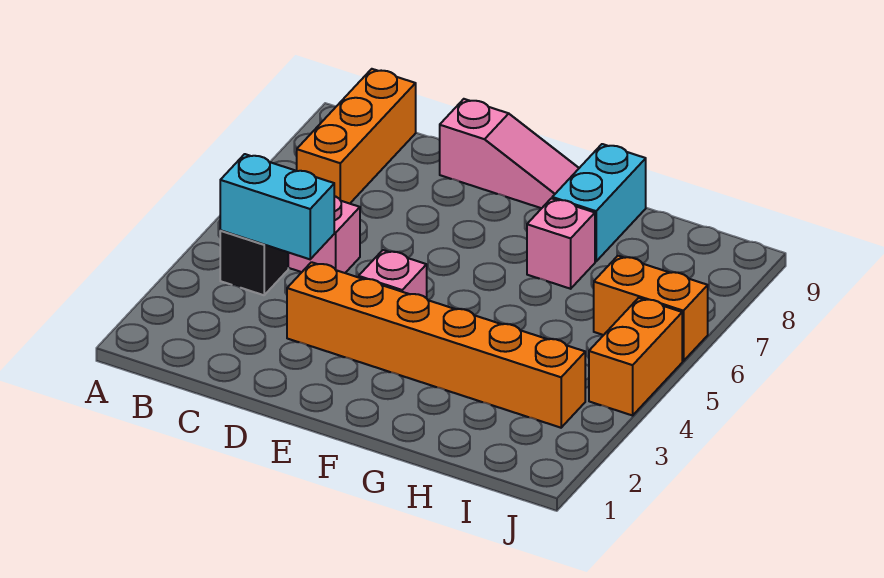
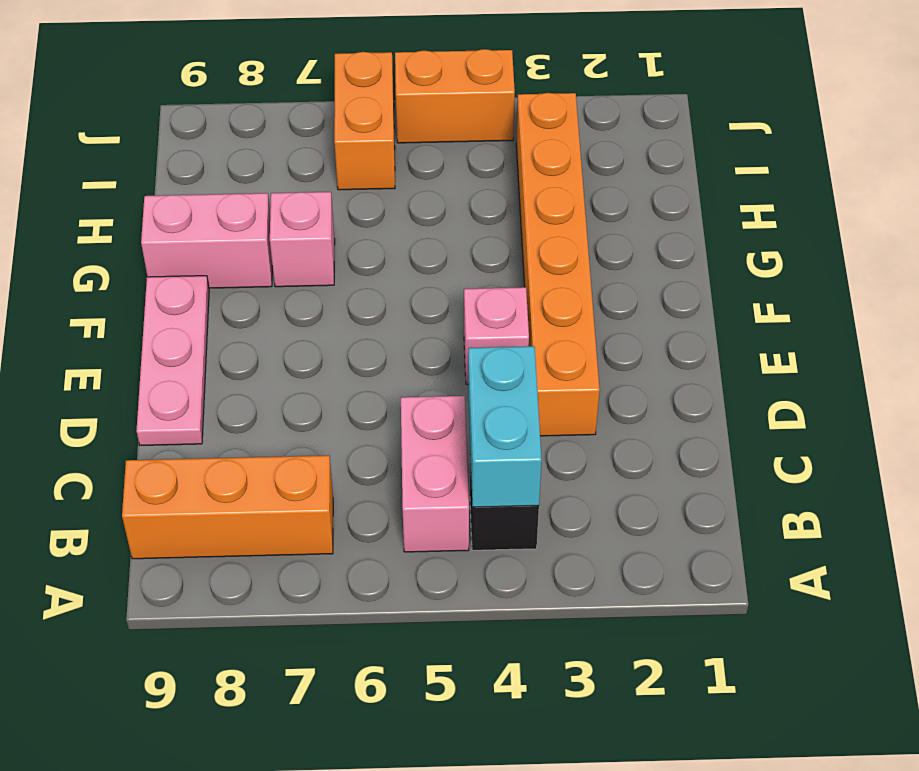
pink slope D9:F9 level 1 top D -> pink plate D9:F9 level 1
cyan brick G8:G9 level 1 -> pink brick G8:G9 level 1

